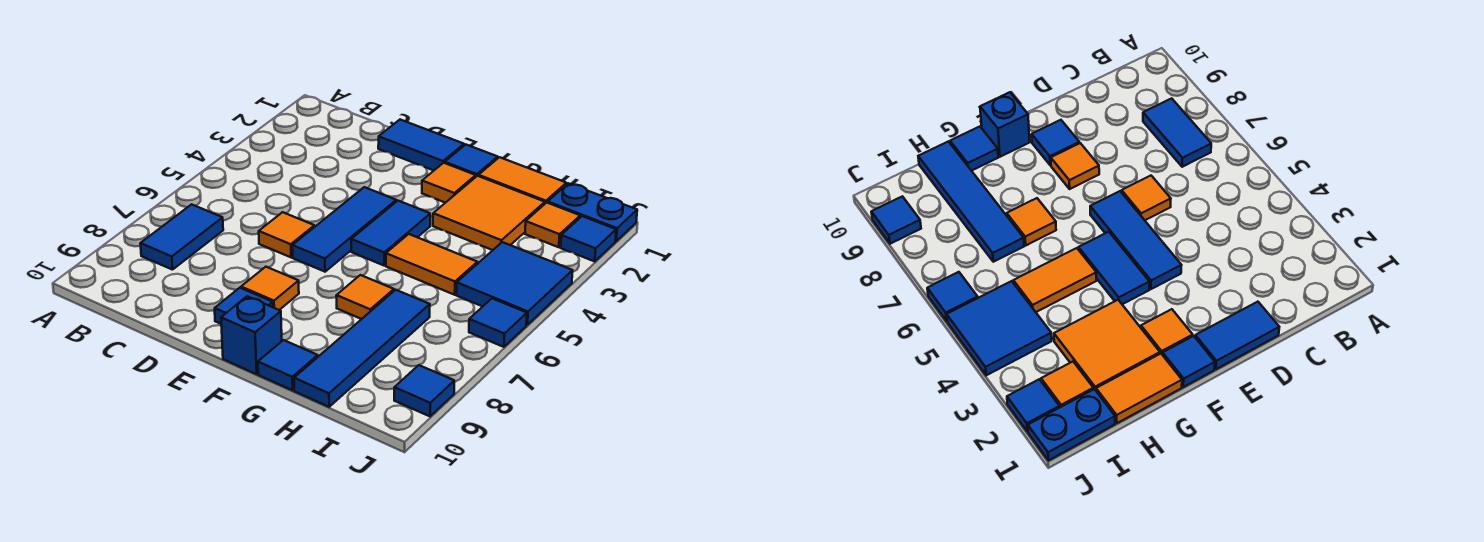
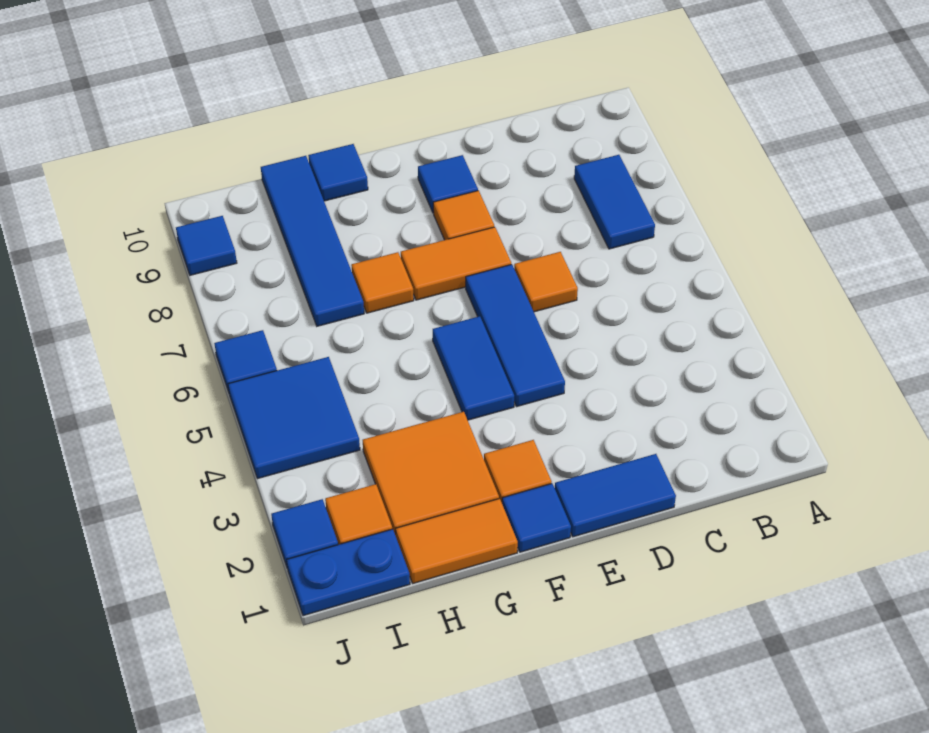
blue brick F10 level 1 -> none
orange tile G5:H5 level 1 -> orange tile E7:F7 level 1

